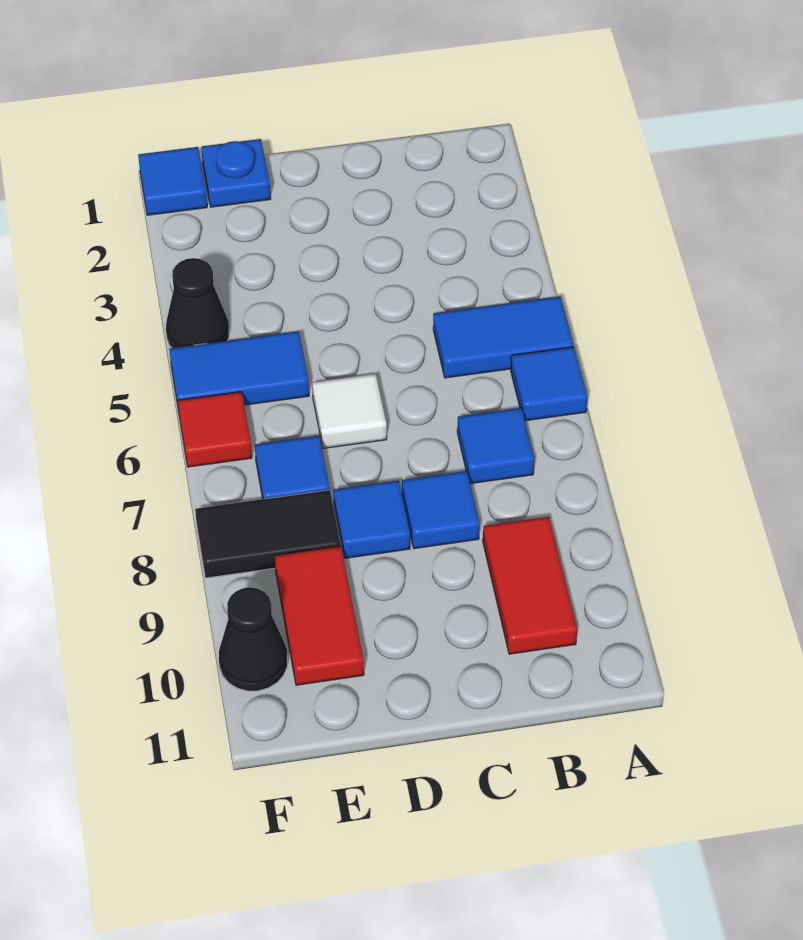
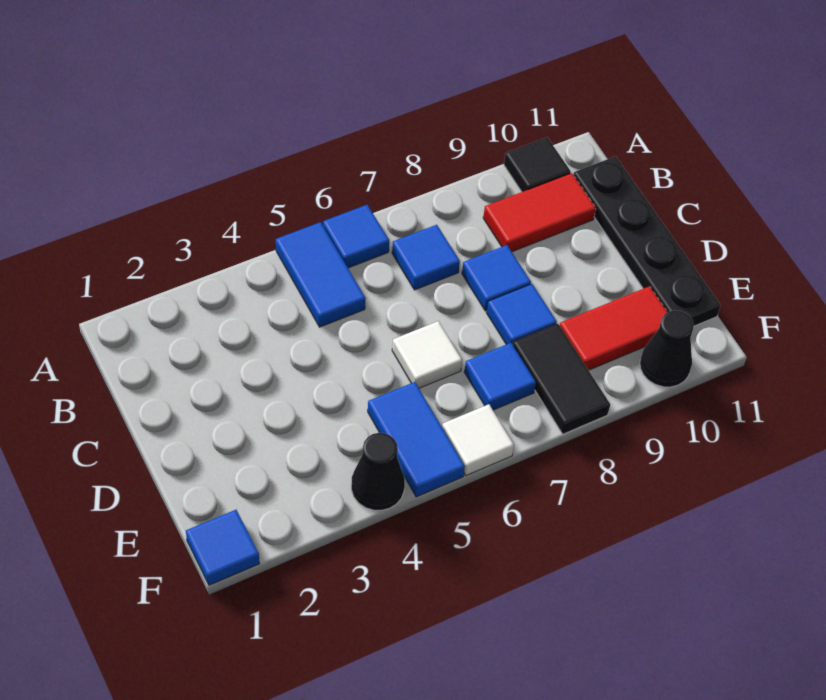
none -> black tile A10 level 1
none -> black plate B11:E11 level 1
blue plate E1 level 1 -> none
red tile F6 level 1 -> white tile F6 level 1

